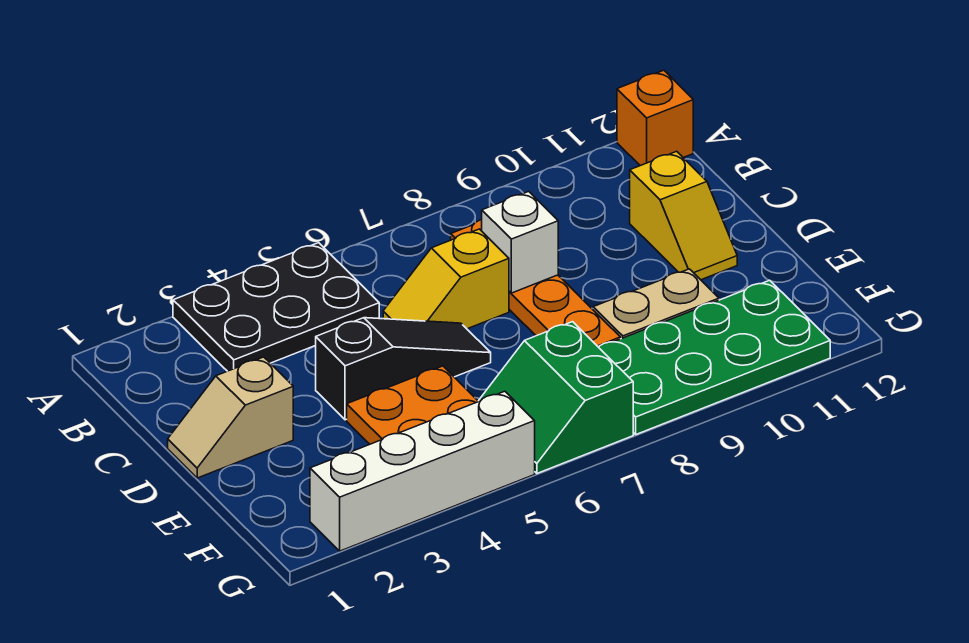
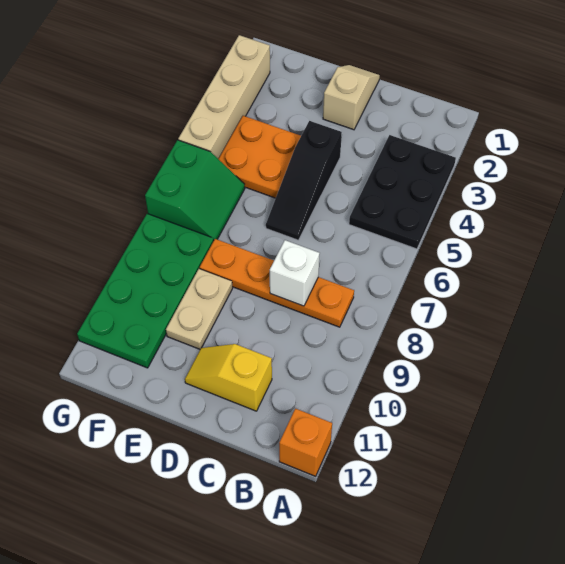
yellow slope C6:C7 level 1 top 7 -> none
green slope F6:G7 level 1 top 7 -> green slope F6:G7 level 1 top G
white brick G2:G5 level 1 -> tan brick G2:G5 level 1

